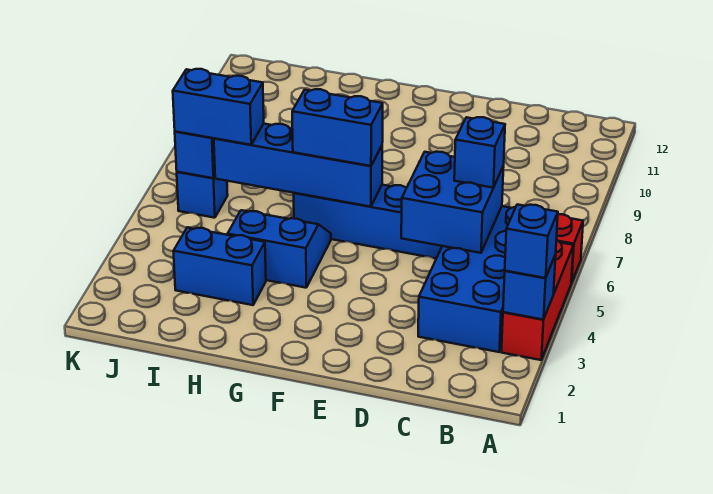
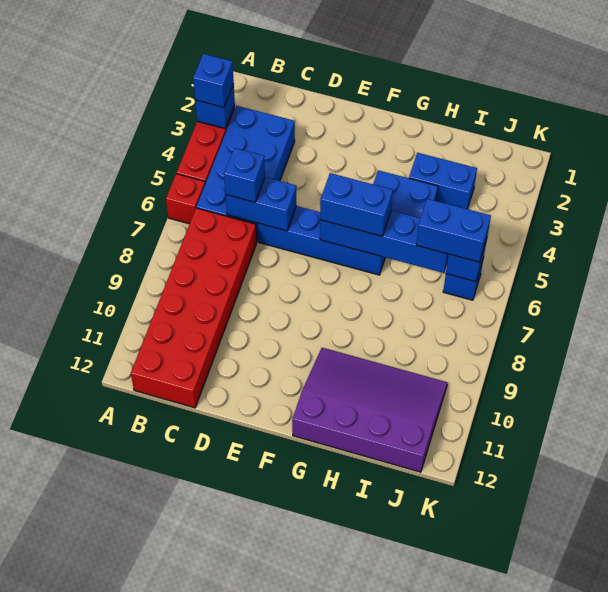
none -> red brick B7:C12 level 1
blue brick C5:D6 level 2 -> blue brick C6:D6 level 2
none -> purple slope G10:J12 level 1 top 12

